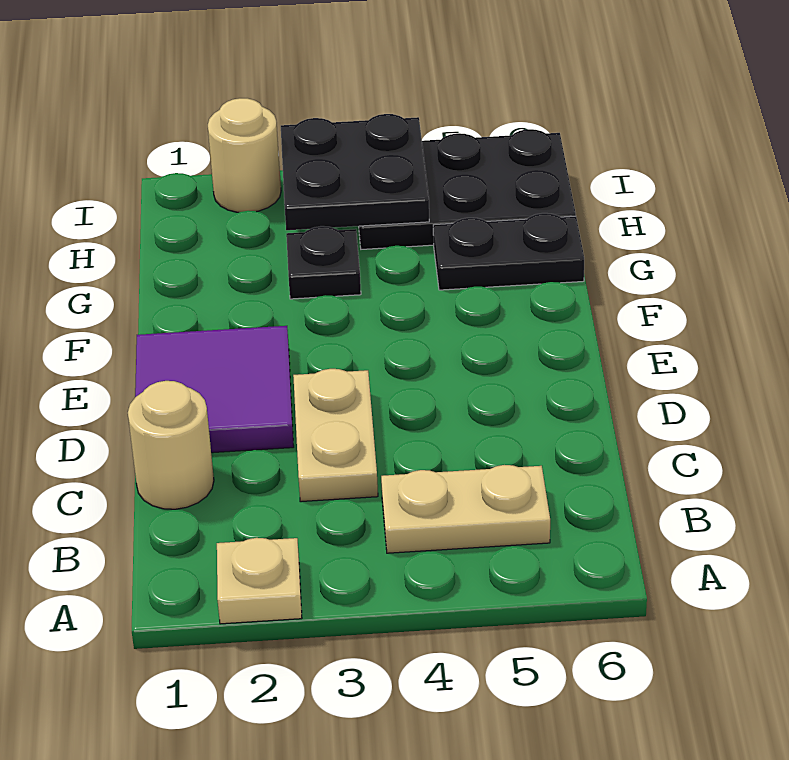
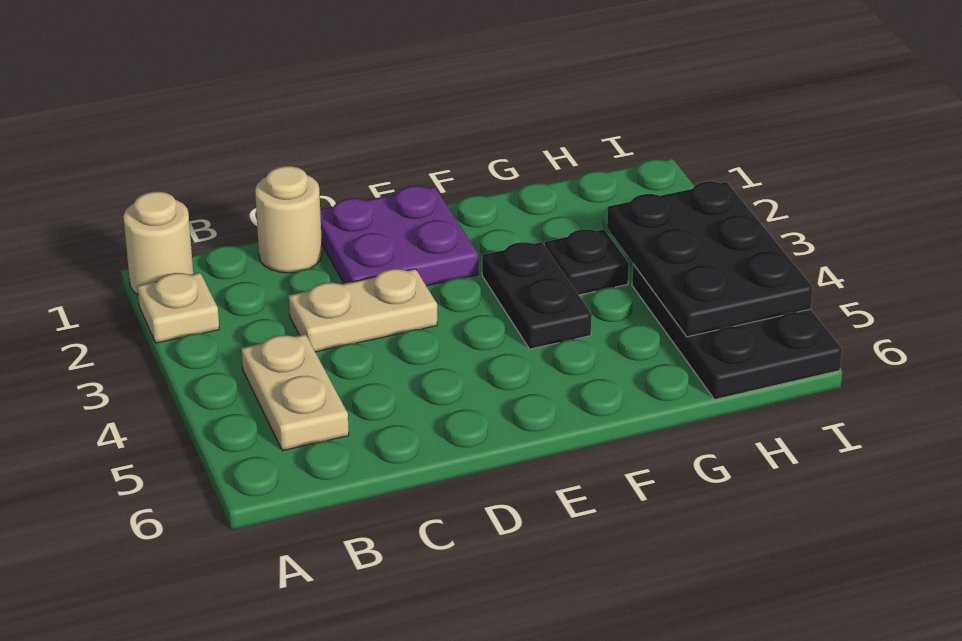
purple tile D1:E2 level 1 -> purple plate D1:E2 level 1
black plate G5:G6 level 1 -> black plate F3:F4 level 1
black plate H3:I4 level 2 -> black plate H3:I5 level 2
tan round brick I2 level 1 -> tan round brick A1 level 1

